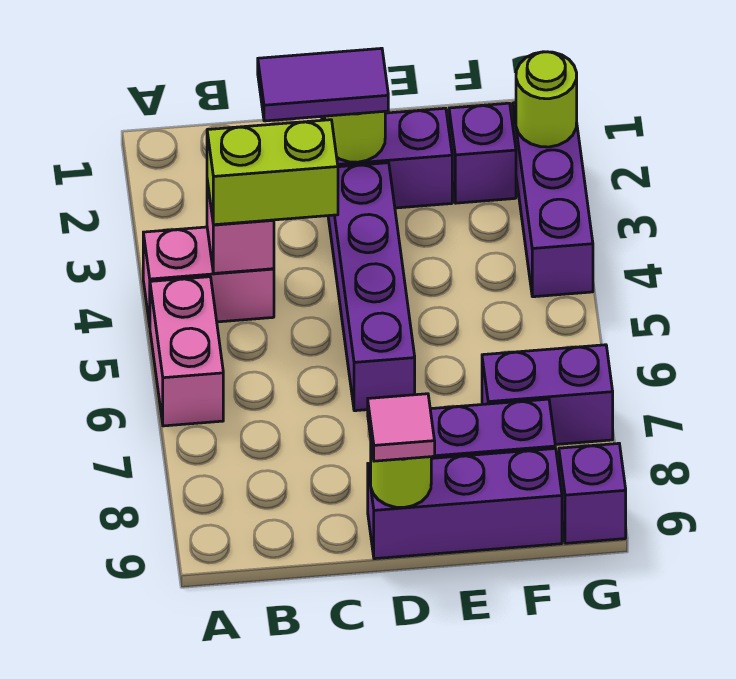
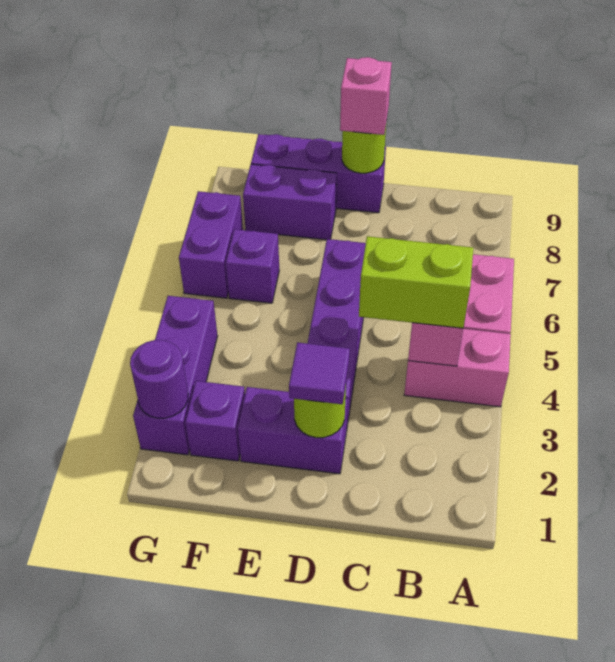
purple tile C2:D2 level 3 -> purple tile D2 level 3
pink tile D9 level 3 -> pink brick D9 level 3
purple brick F7:G7 level 1 -> purple brick G6:G7 level 1
lime round brick G2 level 2 -> purple round brick G2 level 2
purple brick G9 level 1 -> purple brick F6 level 1

